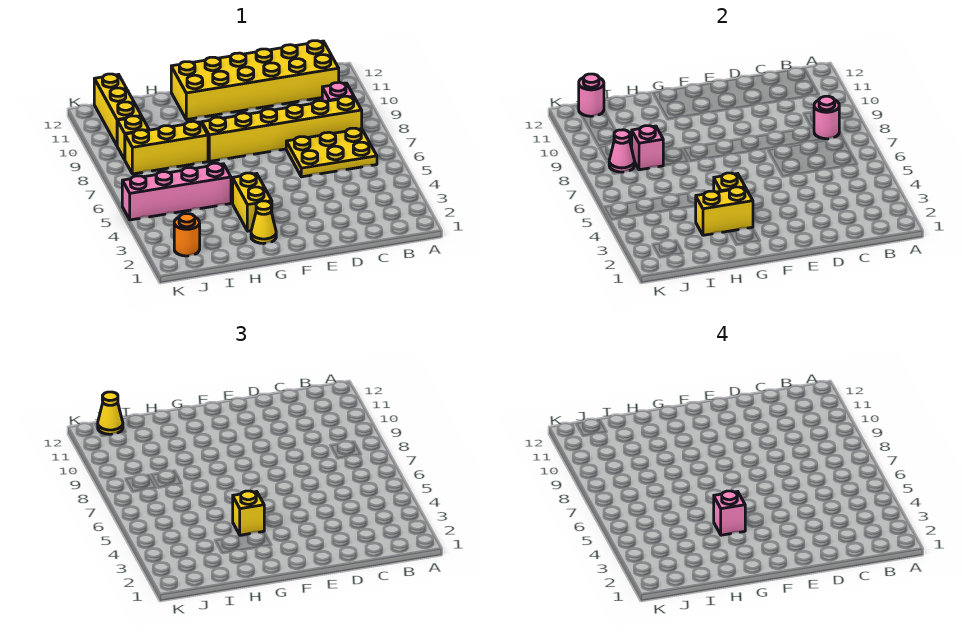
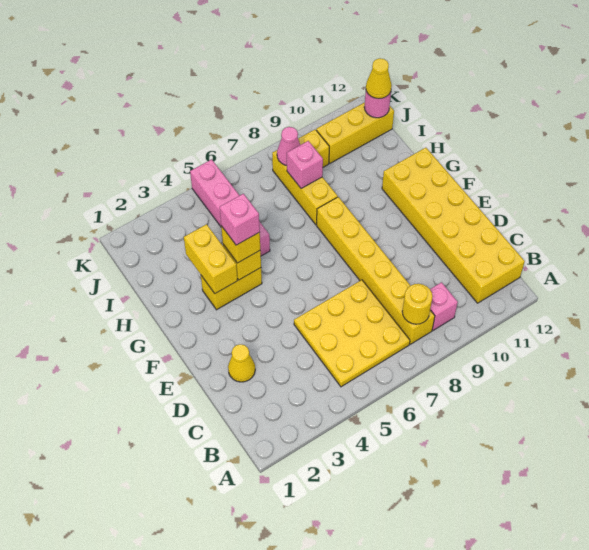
yellow plate B6:D7 level 1 -> yellow plate B5:D7 level 1
pink round brick B8 level 2 -> yellow round brick B8 level 2
yellow cone G2 level 1 -> yellow cone D2 level 1
orange round brick J2 level 1 -> none

